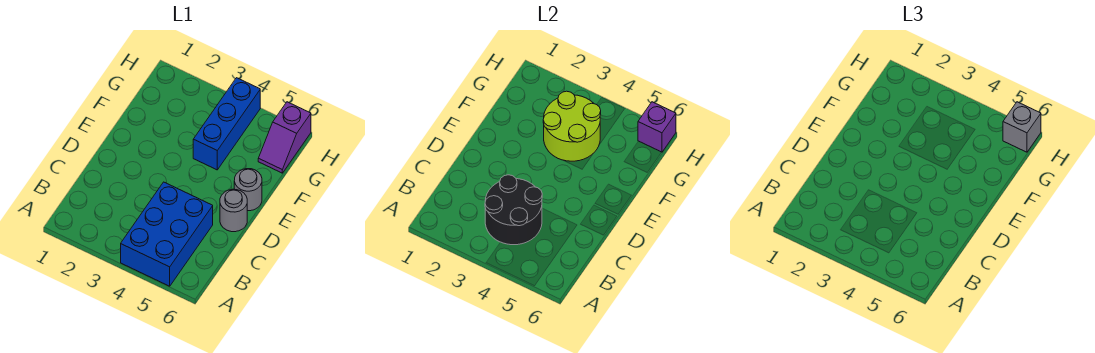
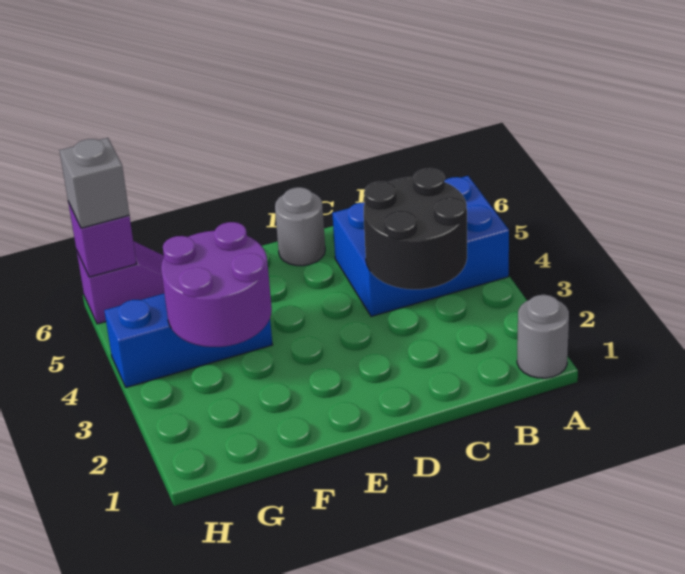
grey round brick E6 level 1 -> grey round brick A1 level 1
lime round brick F3:G4 level 2 -> purple round brick F3:G4 level 2

